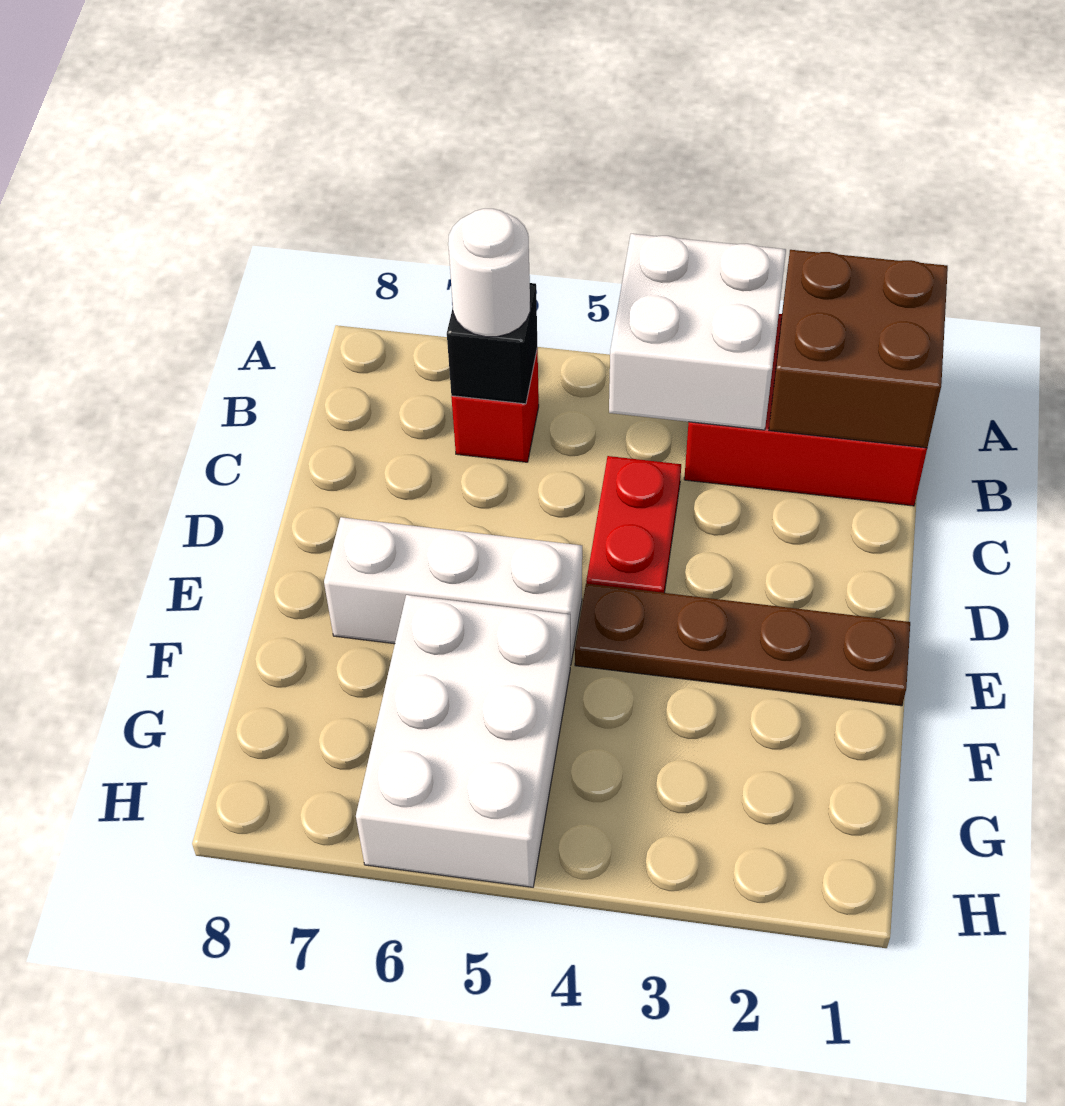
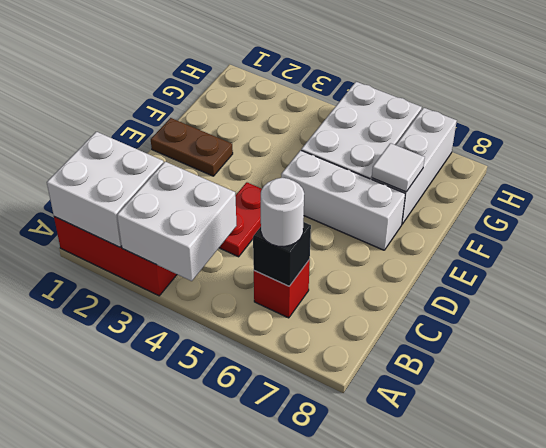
brown brick A1:B2 level 2 -> white brick A1:B2 level 2
brown plate E1:E4 level 1 -> brown plate E1:E2 level 1
none -> white brick F7:H7 level 1
none -> white tile F7 level 2

